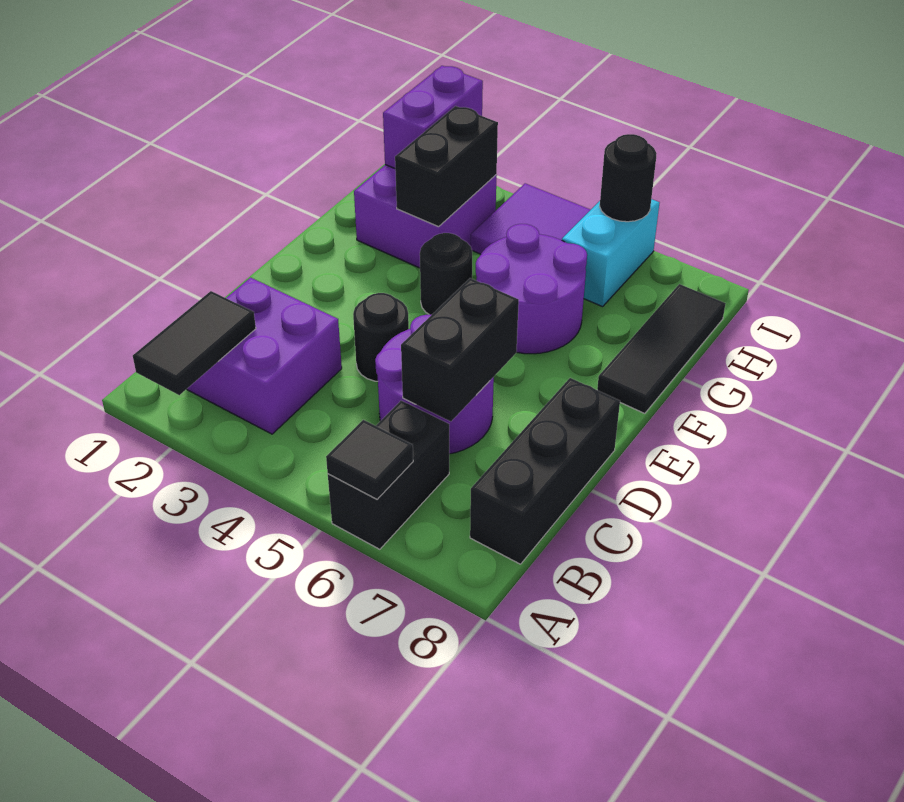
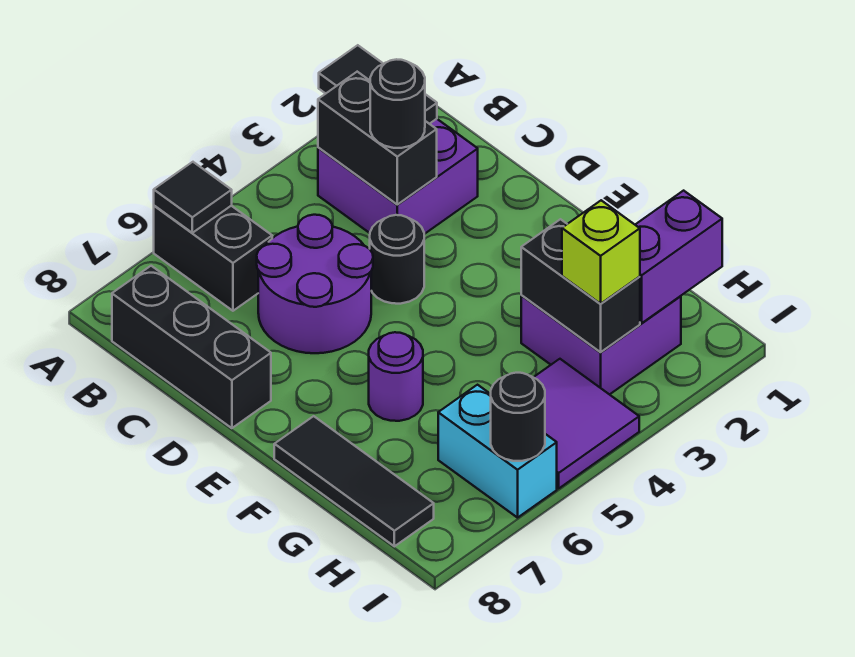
black brick C6:D6 level 2 -> black brick B3:C3 level 2
black round brick F4 level 1 -> black round brick C3 level 3
purple round brick F5:G6 level 1 -> purple round brick F6 level 1
purple brick H2:I2 level 2 -> purple brick H1:H2 level 2
none -> lime brick H3 level 3

